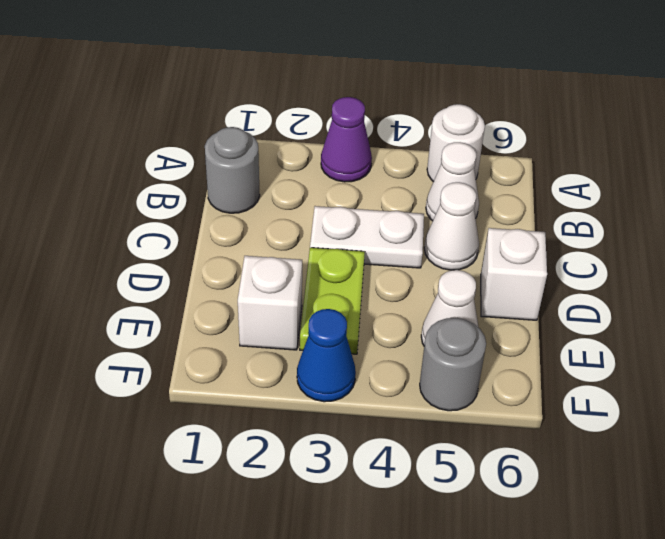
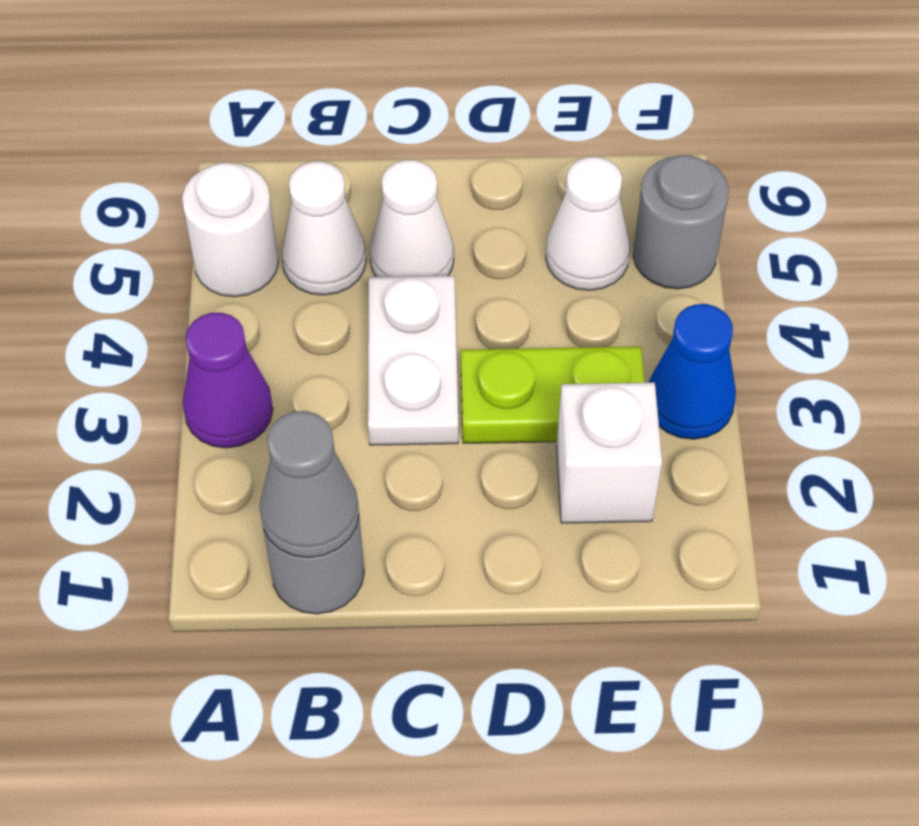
none -> grey cone B1 level 2
white brick D6 level 1 -> none

